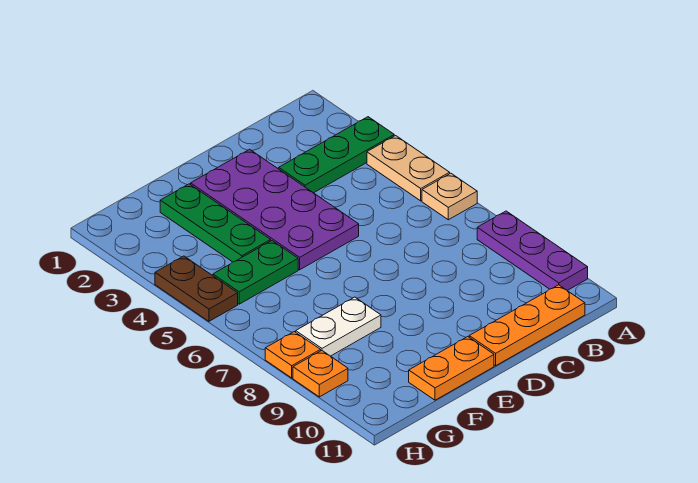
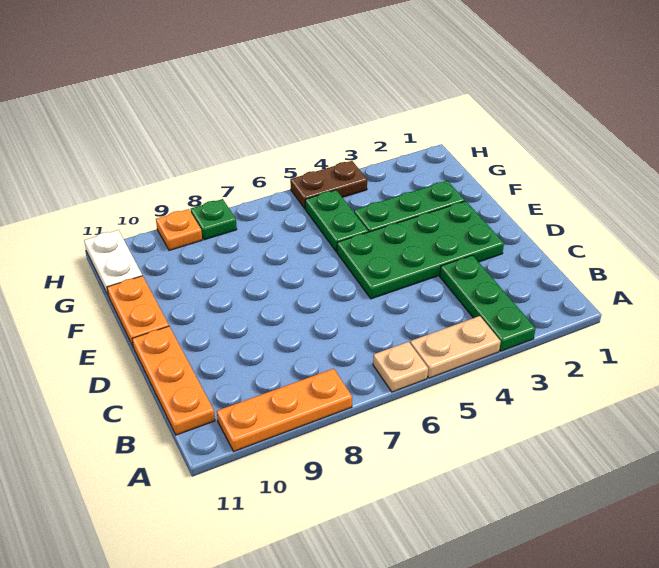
purple plate A8:A10 level 1 -> orange plate A8:A10 level 1
purple plate D2:E5 level 1 -> green plate D2:E5 level 1
white plate F8:G8 level 1 -> white plate G11:H11 level 1
orange plate H8 level 1 -> green plate H8 level 1

